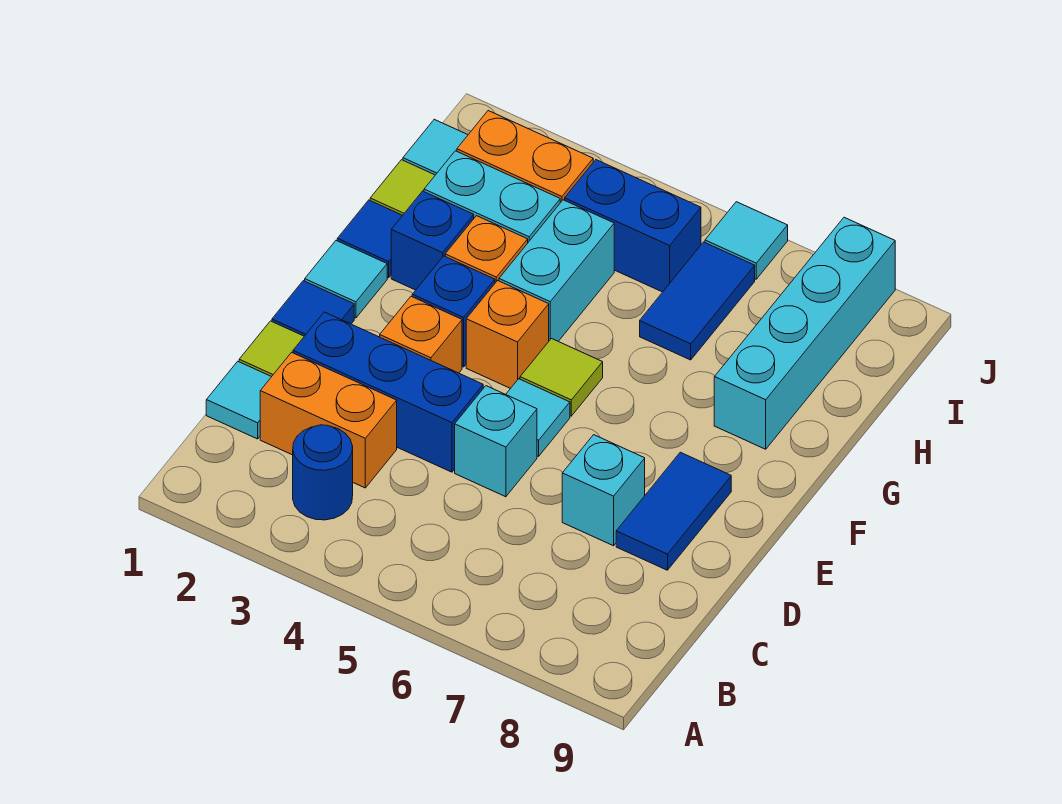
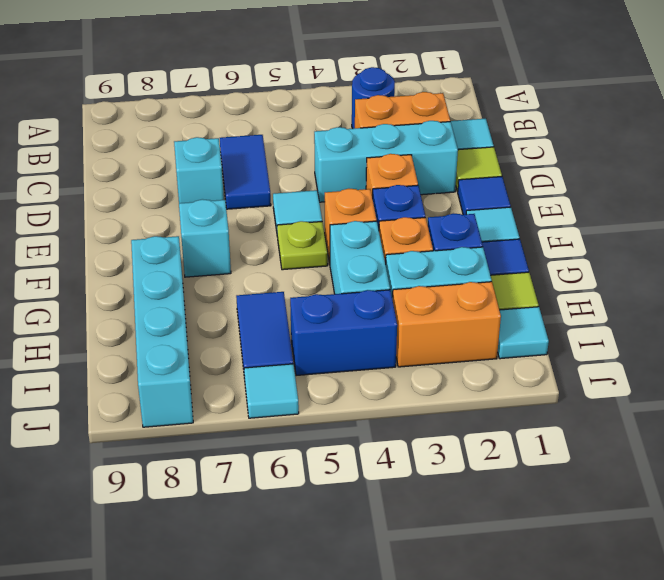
blue brick D2:D4 level 1 -> cyan brick D2:D4 level 1
cyan brick D5 level 1 -> cyan brick F7 level 1
blue tile D8:E8 level 1 -> blue tile C6:D6 level 1
lime tile F5 level 1 -> lime plate F5 level 1

